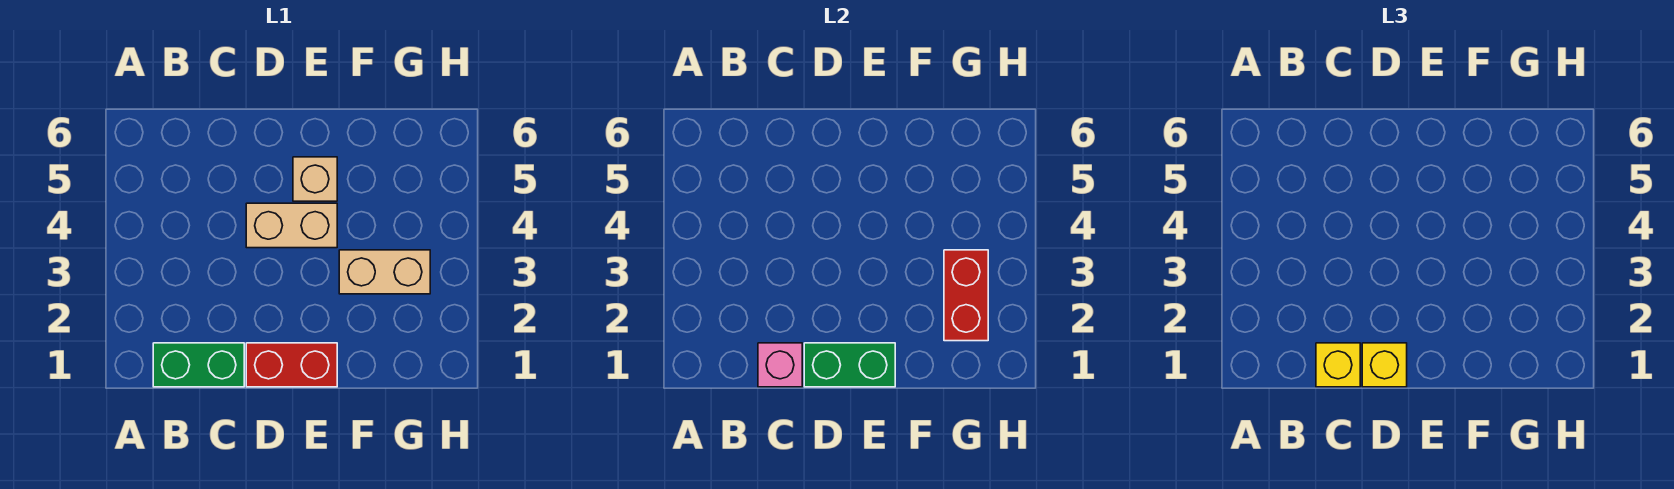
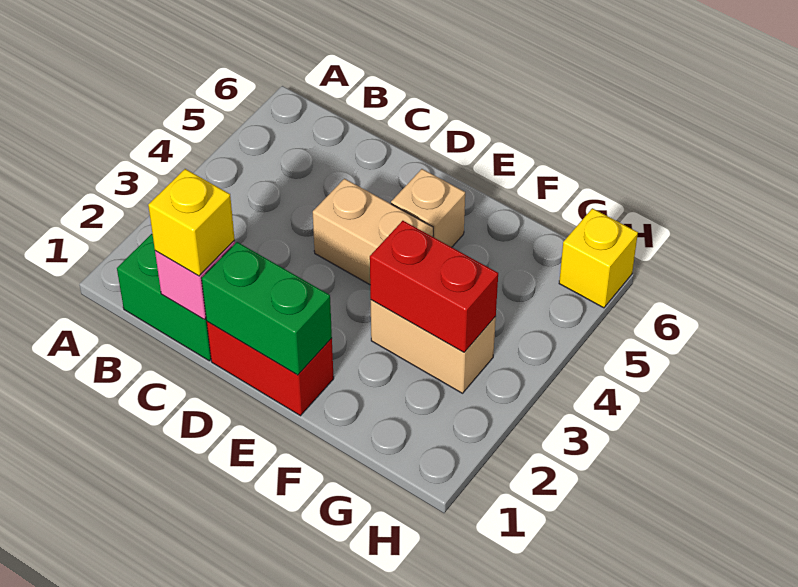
yellow brick D1 level 3 -> yellow brick H6 level 1
red brick G2:G3 level 2 -> red brick F3:G3 level 2

